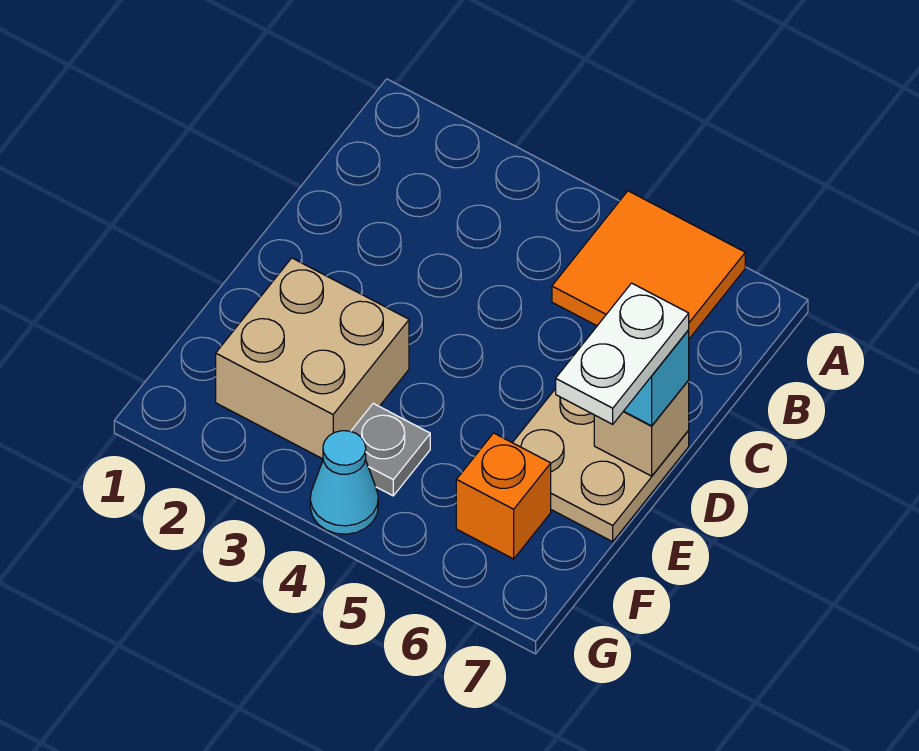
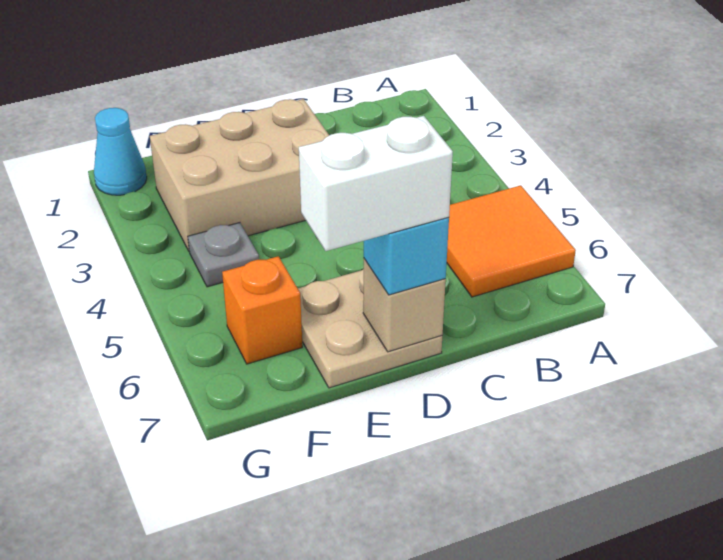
white plate D7:E7 level 4 -> white brick D7:E7 level 4
tan brick E2:F3 level 1 -> tan brick D2:F3 level 1
cyan cone G4 level 1 -> cyan cone G1 level 1

